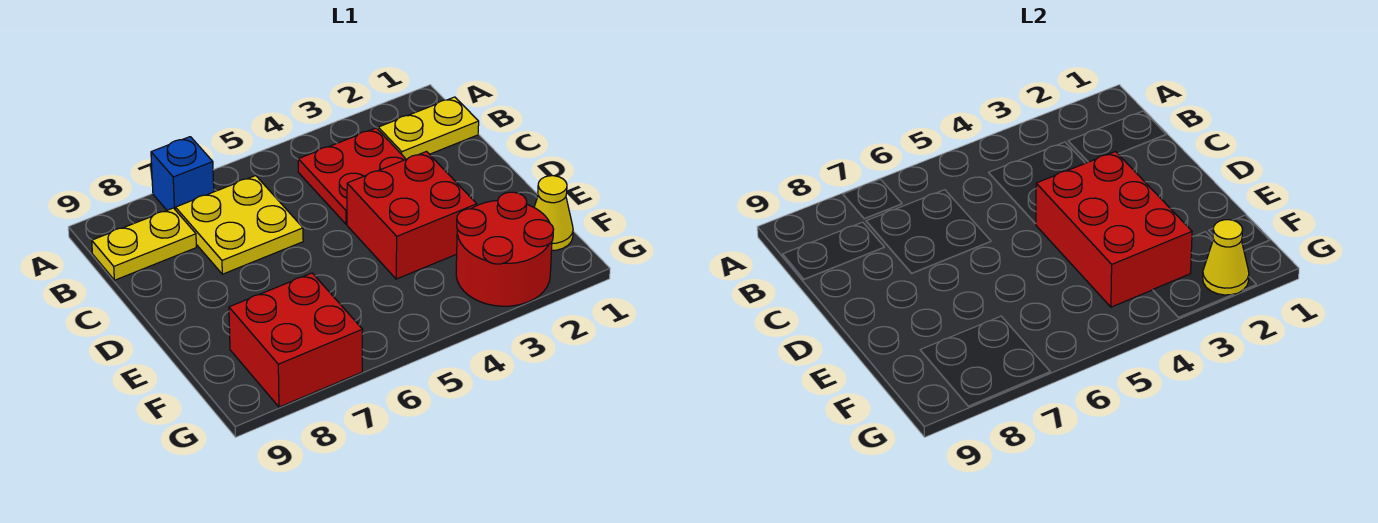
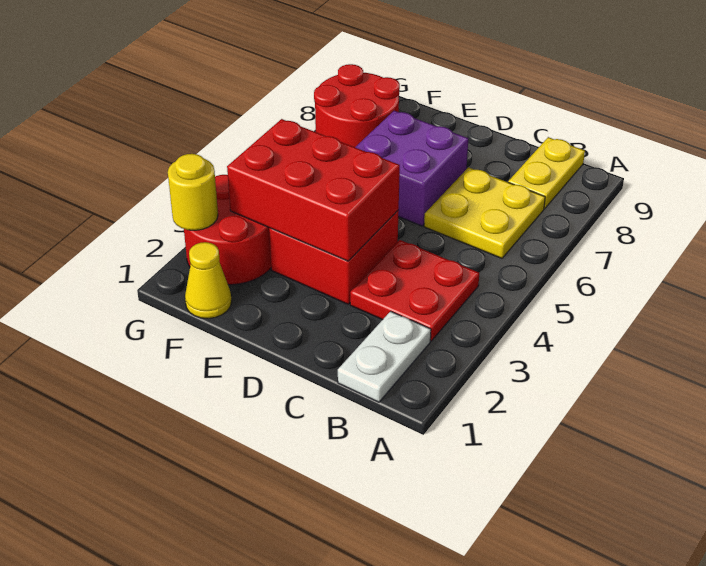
blue brick A7 level 1 -> none
yellow plate B1:B2 level 1 -> white plate B1:B2 level 1
none -> purple brick D6:E7 level 1
red brick F7:G8 level 1 -> red round brick F7:G8 level 1
yellow cone G2 level 2 -> yellow round brick G2 level 2

